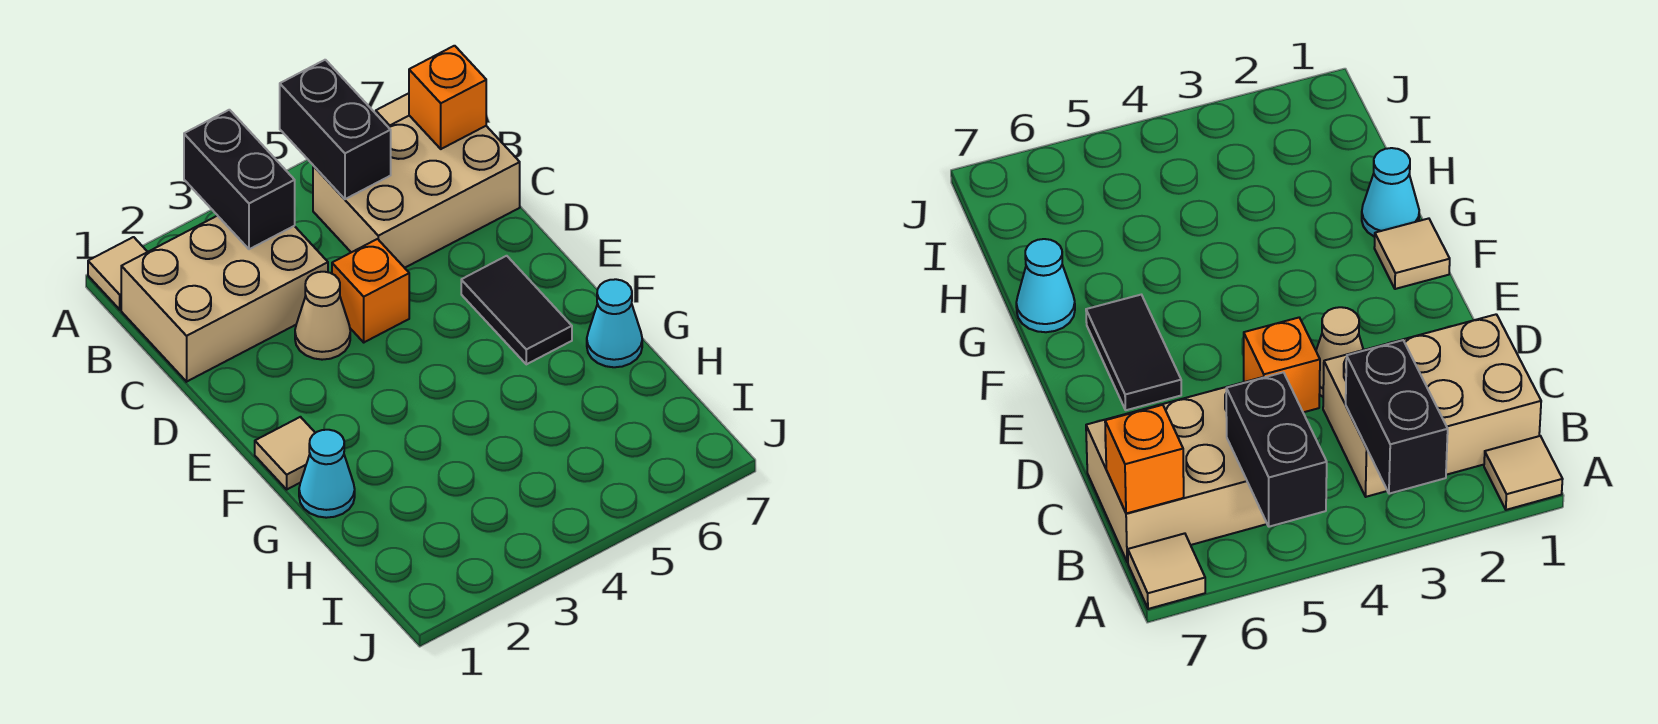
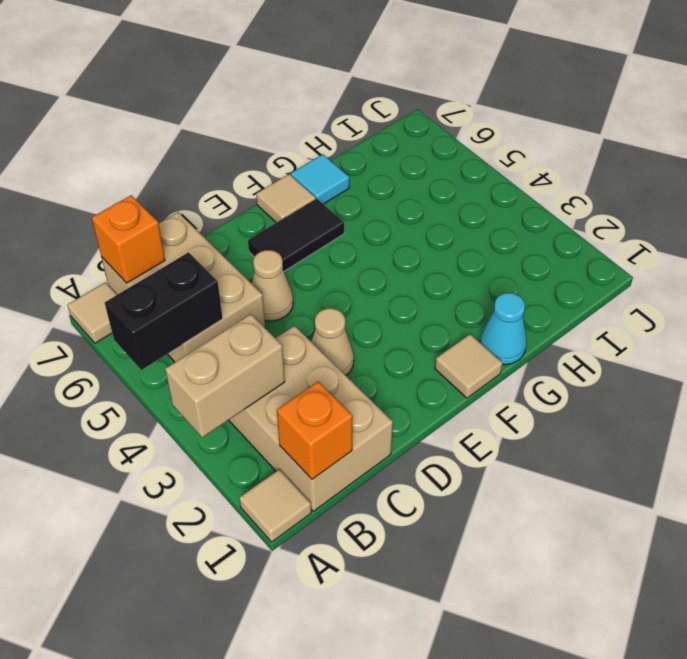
black brick A3:B3 level 2 -> tan brick A3:B3 level 2
orange brick D4 level 1 -> orange brick B1 level 2
none -> tan cone D5 level 1
none -> tan tile F7 level 1
cyan cone G7 level 1 -> cyan tile G7 level 1

